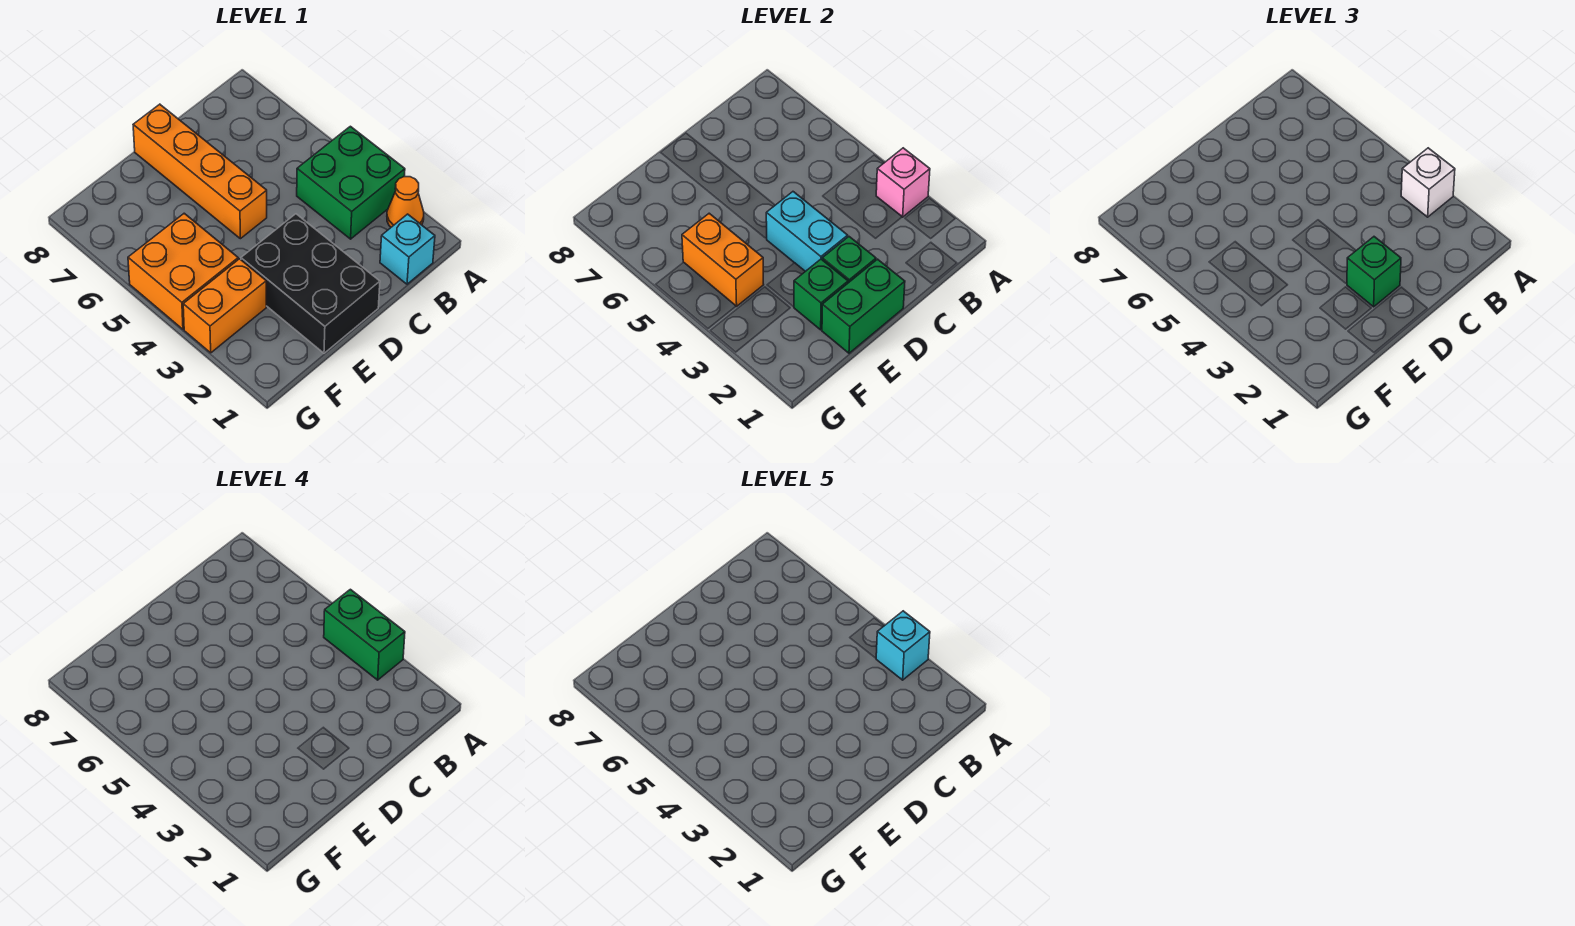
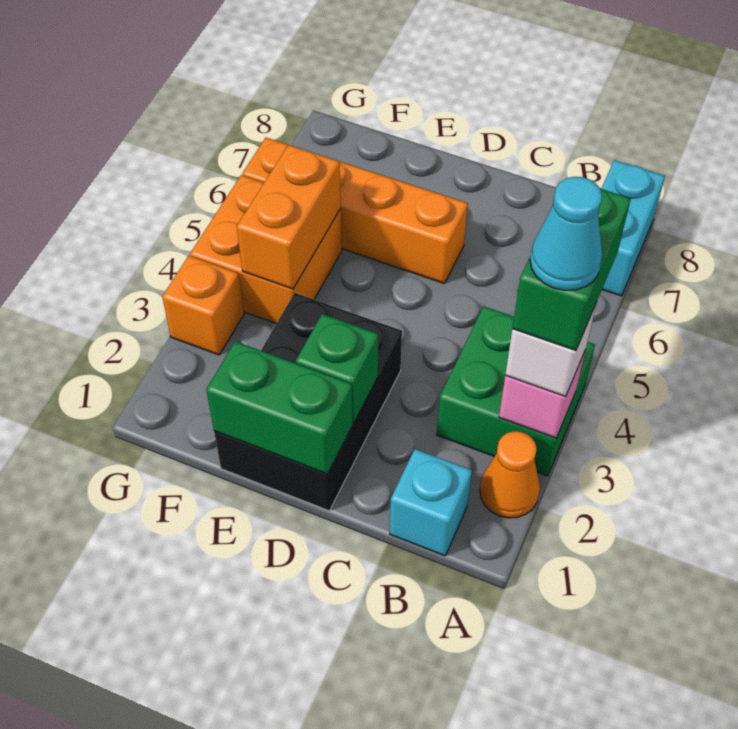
cyan brick A3 level 5 -> cyan cone A3 level 5
green brick D2 level 3 -> none
cyan brick D3:D4 level 2 -> cyan brick A7:A8 level 1
orange brick D5:D8 level 1 -> orange brick D6:G6 level 1
green brick E2 level 2 -> none
orange brick F3:G3 level 1 -> orange brick G3 level 1

